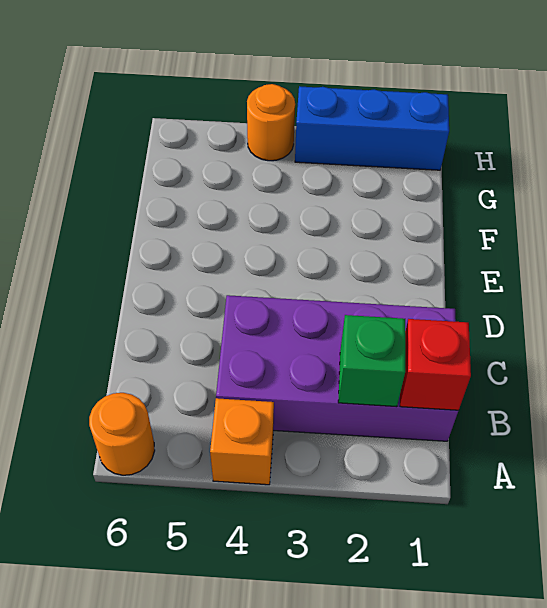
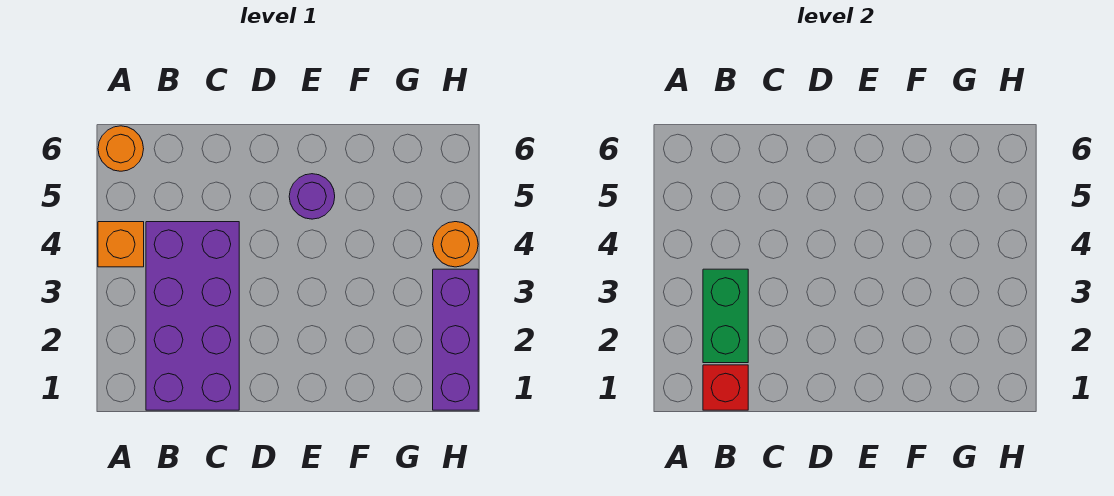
green brick B2 level 2 -> green brick B2:B3 level 2
none -> purple round brick E5 level 1
blue brick H1:H3 level 1 -> purple brick H1:H3 level 1

